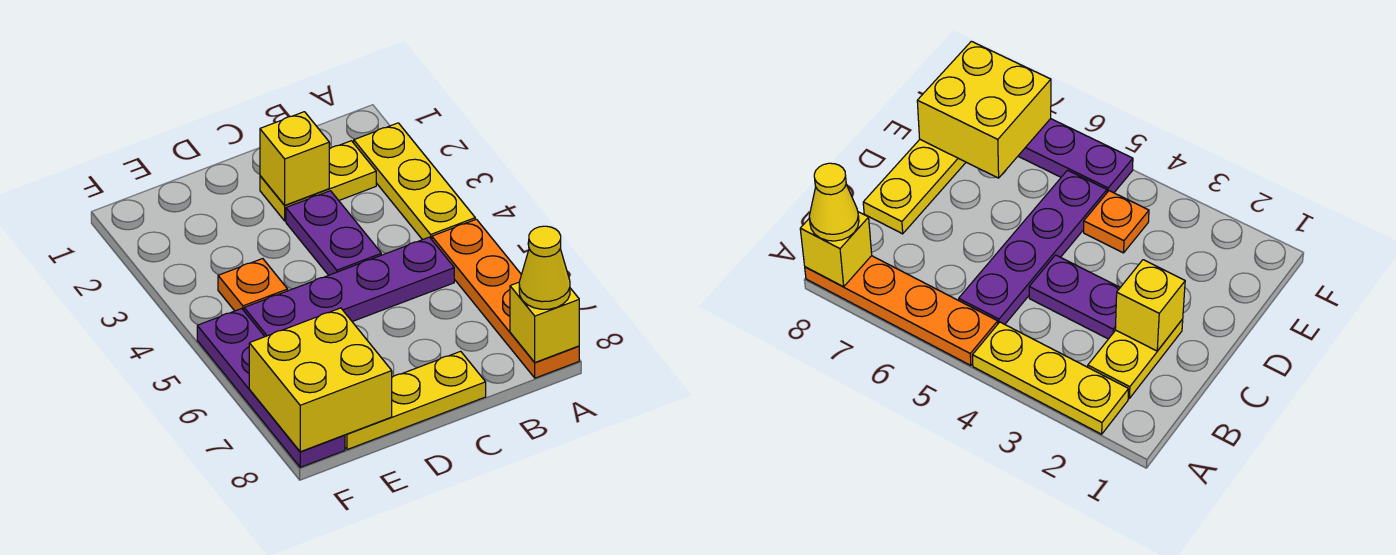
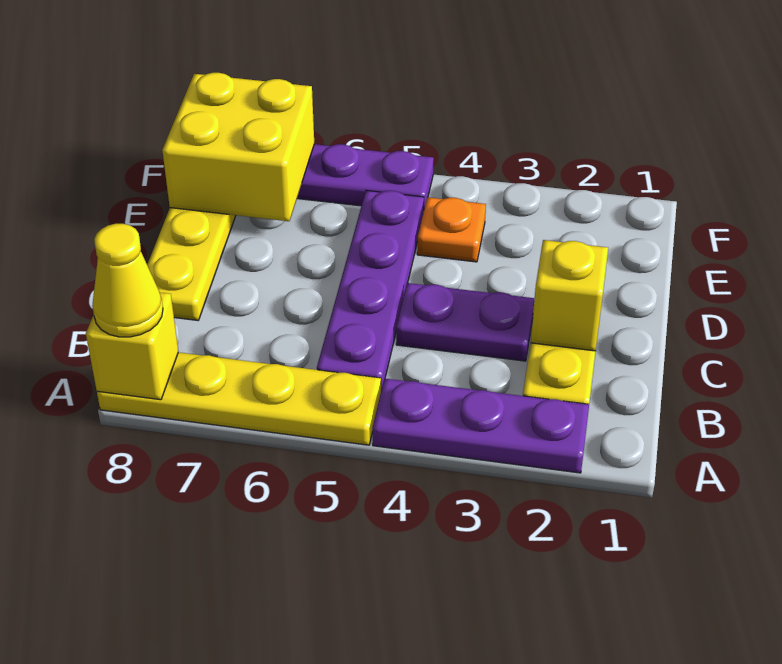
yellow plate A2:A4 level 1 -> purple plate A2:A4 level 1
orange plate A5:A8 level 1 -> yellow plate A5:A8 level 1

